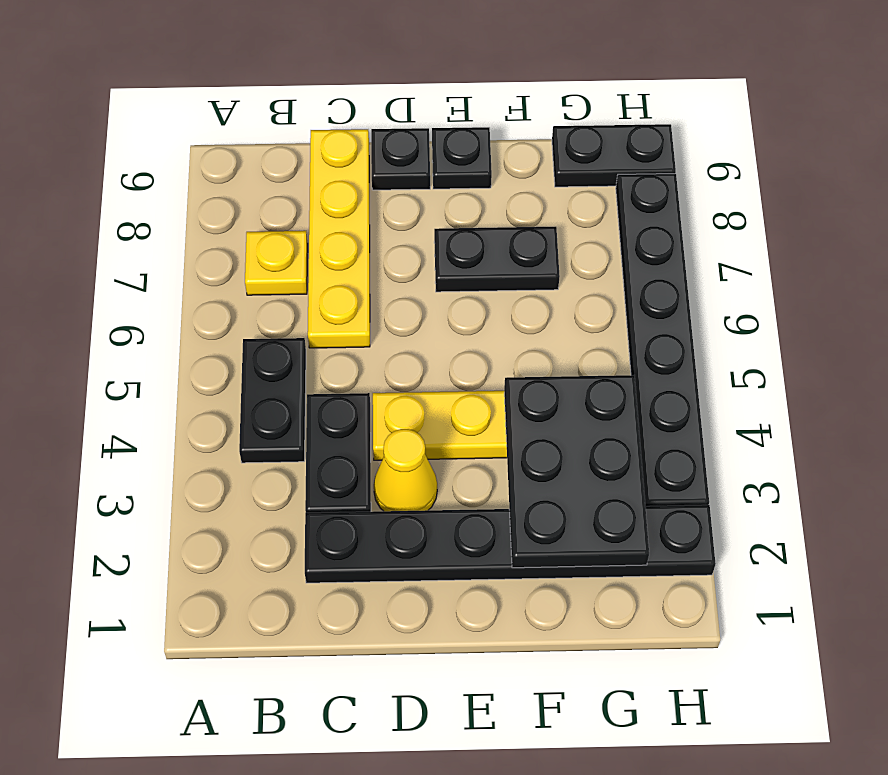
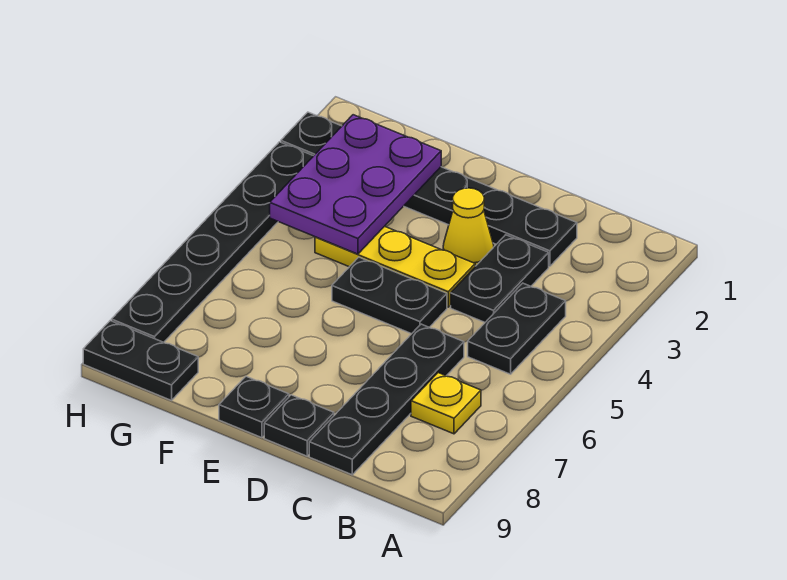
yellow plate C6:C9 level 1 -> black plate C6:C9 level 1
black plate E7:F7 level 1 -> black plate D5:E5 level 1
black plate F2:G4 level 2 -> purple plate F2:G4 level 2

